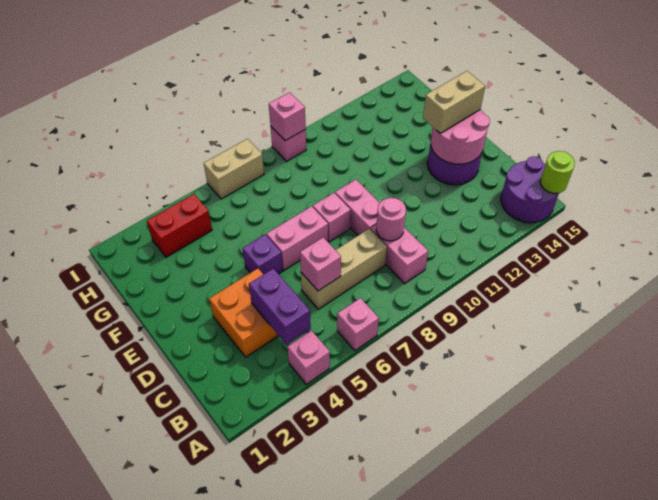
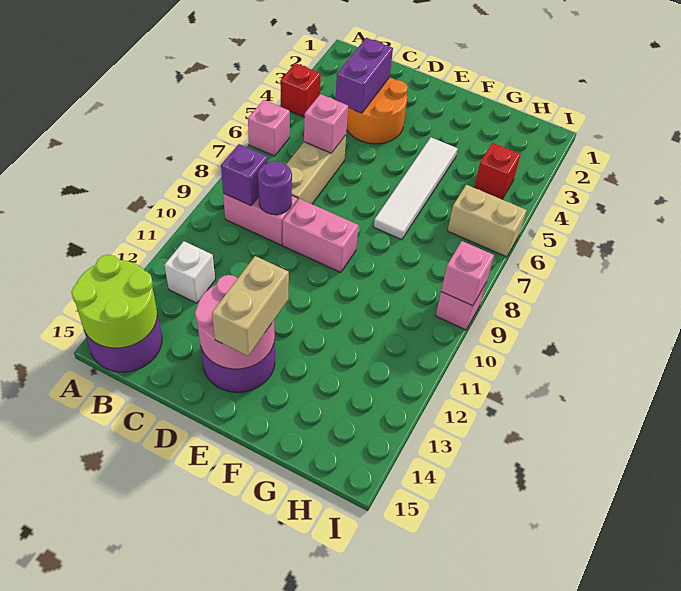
pink brick A4 level 1 -> red brick A4 level 1
lime round brick A15 level 2 -> lime round brick A14:B15 level 2
purple brick B4:C4 level 2 -> purple brick C3:C4 level 2
none -> white brick B12 level 1
orange brick C3:D4 level 1 -> orange round brick C3:D4 level 1
pink round brick C9 level 2 -> purple round brick C9 level 2
purple brick E5 level 1 -> purple brick B9 level 2
pink brick E6:E7 level 1 -> none
pink brick E8 level 1 -> none
none -> white tile F4:F7 level 1
red brick H3:H4 level 1 -> red brick H4 level 1
tan brick I6:I7 level 1 -> tan brick H6:I6 level 1

